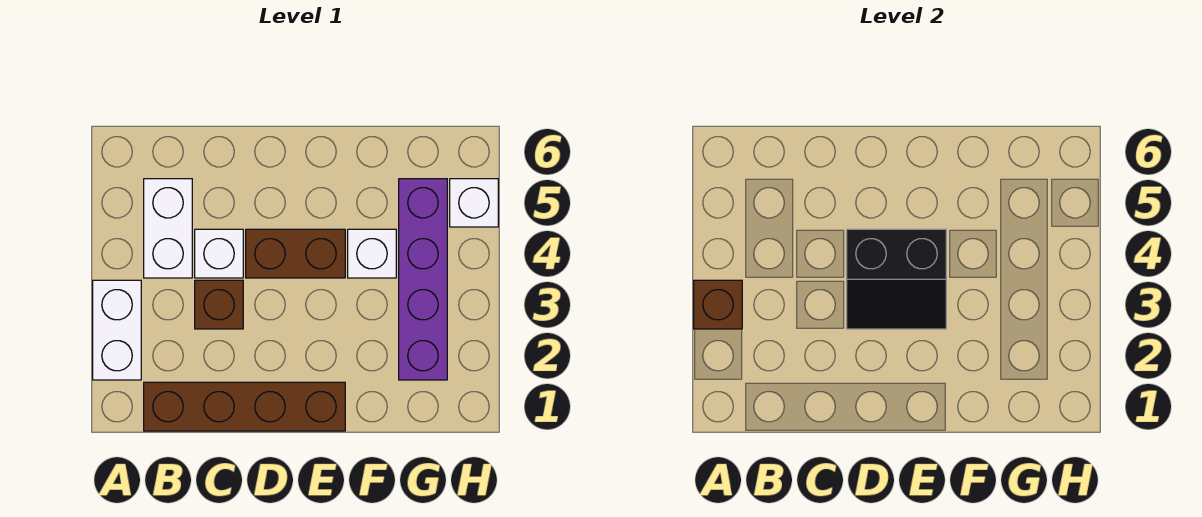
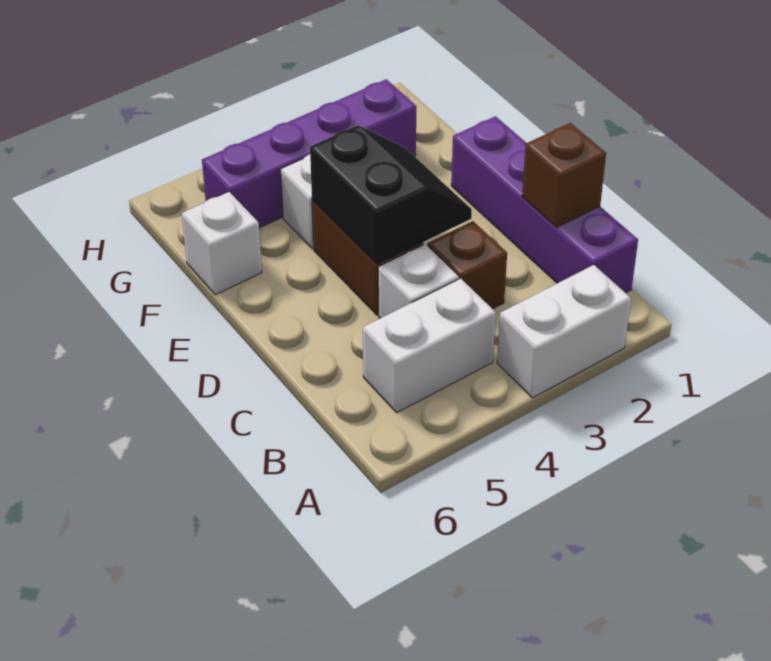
brown brick A3 level 2 -> brown brick C1 level 2
brown brick B1:E1 level 1 -> purple brick B1:E1 level 1
white brick H5 level 1 -> white brick F6 level 1

